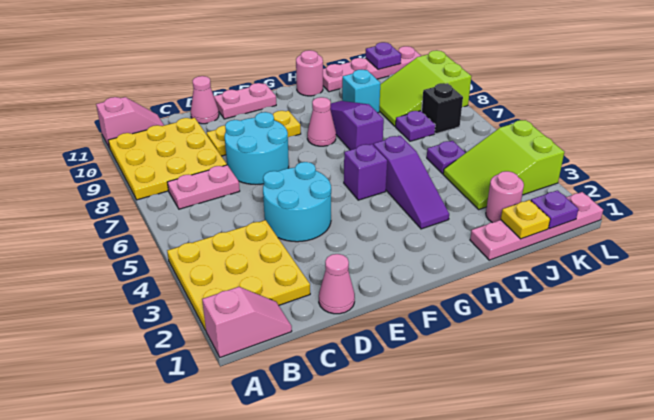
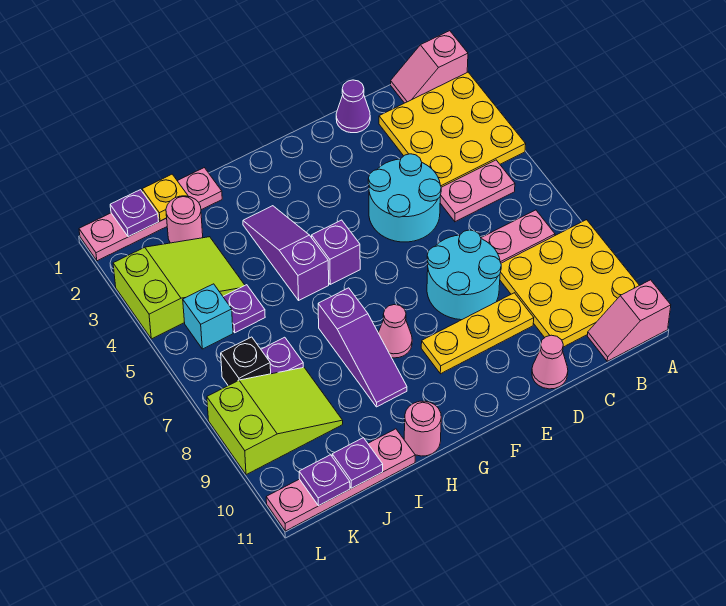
pink cone D1 level 1 -> purple cone D1 level 1
pink plate E11:F11 level 1 -> pink plate B5:C5 level 1
cyan brick I9 level 1 -> cyan brick K5 level 1
none -> purple plate J11 level 2

